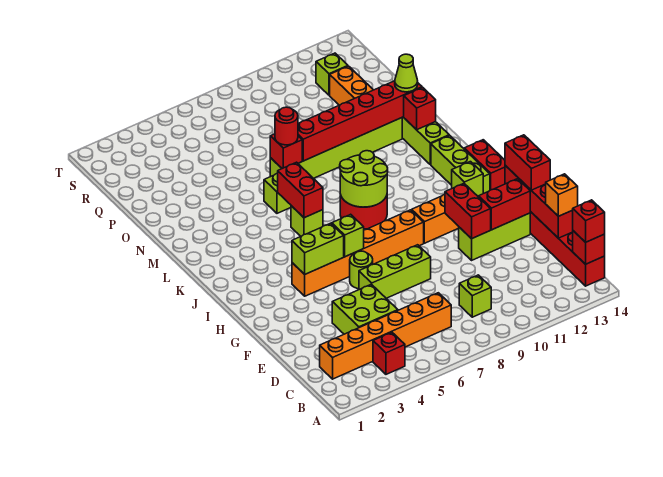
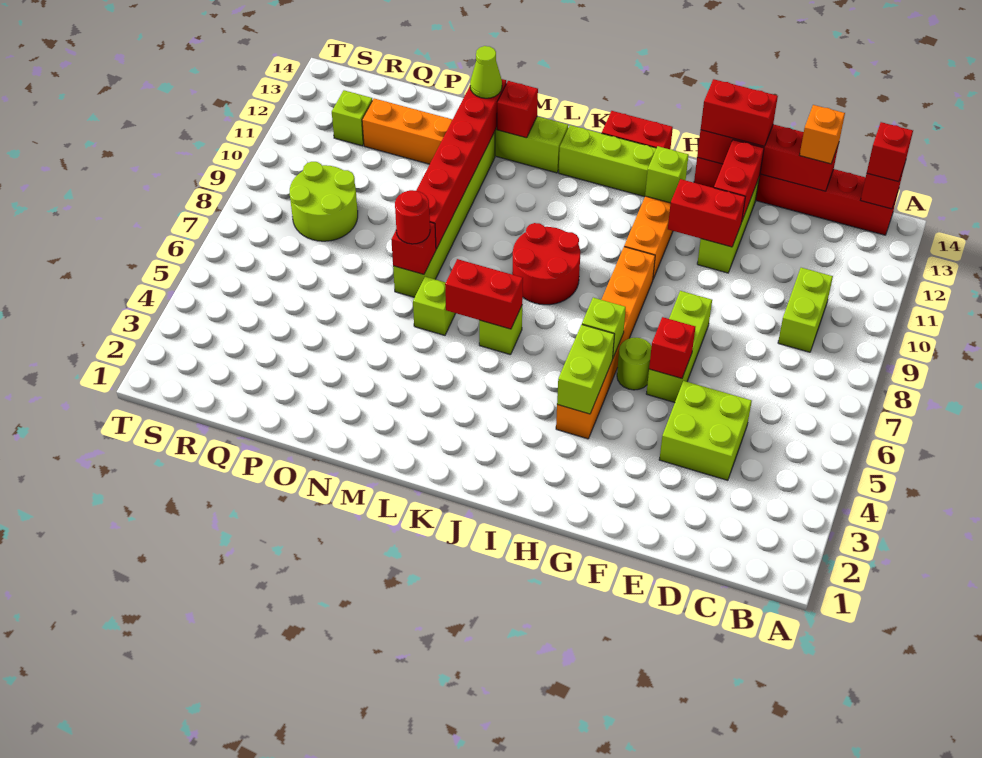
red brick B4 level 1 -> red brick F6 level 2
orange brick C2:C7 level 1 -> none
lime brick C9 level 1 -> lime brick C9:C10 level 1
lime round brick J8:K9 level 2 -> lime round brick Q8:R9 level 1

